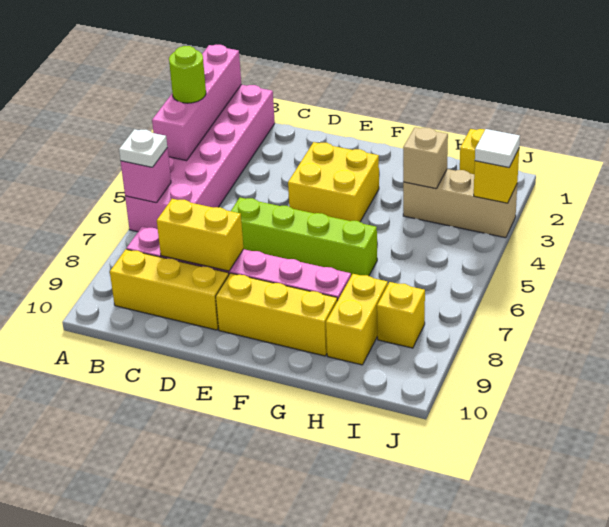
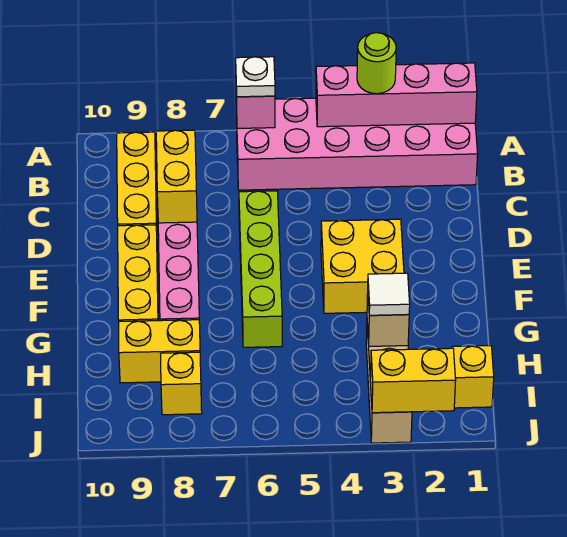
yellow brick J3 level 2 -> yellow brick J2:J3 level 2
white tile J3 level 3 -> white tile H3 level 3

